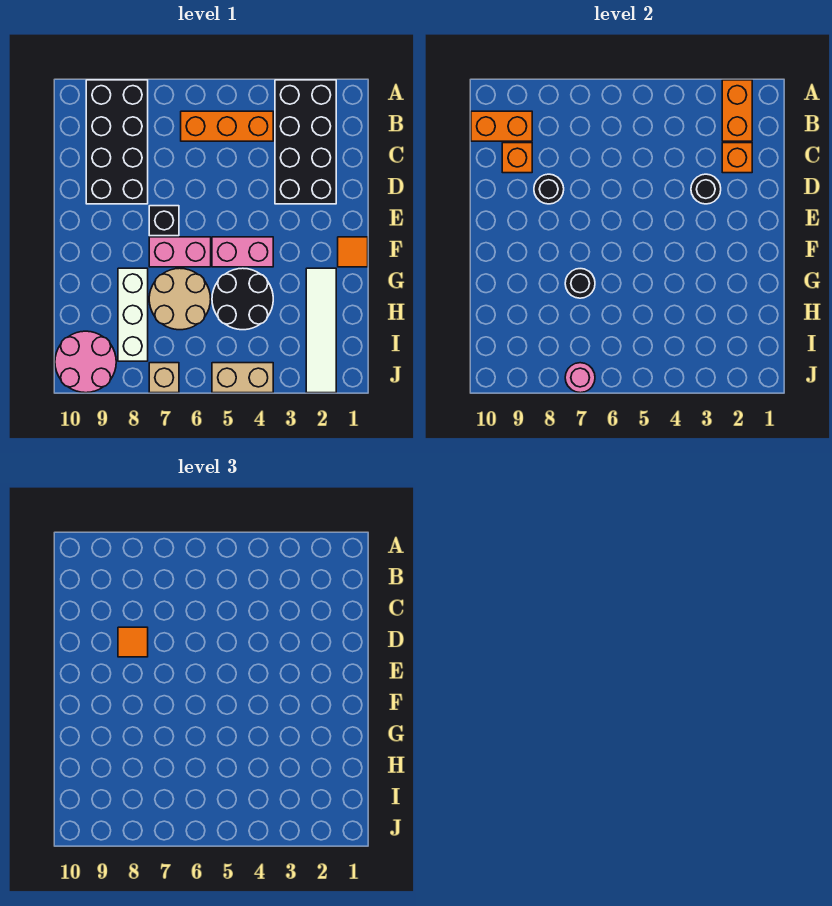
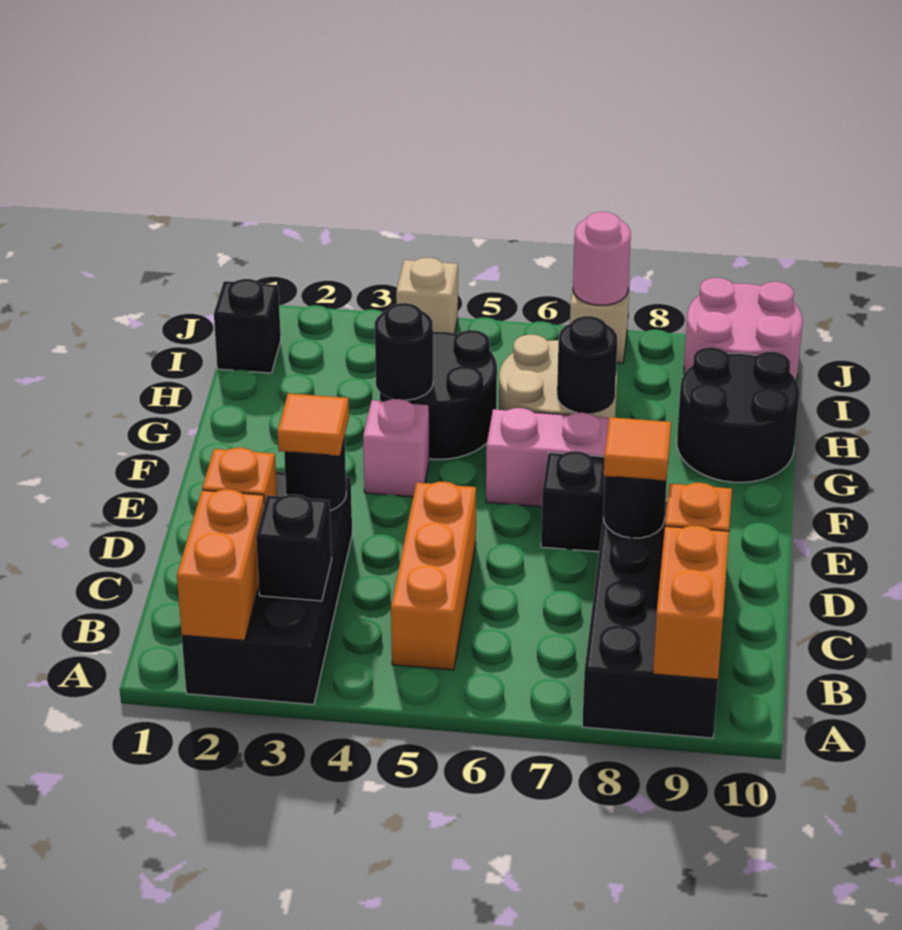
none -> black brick B3 level 2
orange brick B4:B6 level 1 -> orange brick B5:D5 level 1
orange brick B9:B10 level 2 -> orange brick A9:B9 level 2
orange tile F1 level 1 -> orange tile D3 level 3
pink brick F4:F5 level 1 -> pink brick F4 level 1
white tile G2:J2 level 1 -> none
none -> black round brick G4 level 2
white brick G8:I8 level 1 -> none
none -> black round brick G9:H10 level 1
none -> black brick I1 level 1
tan brick J4:J5 level 1 -> tan brick J4 level 1

